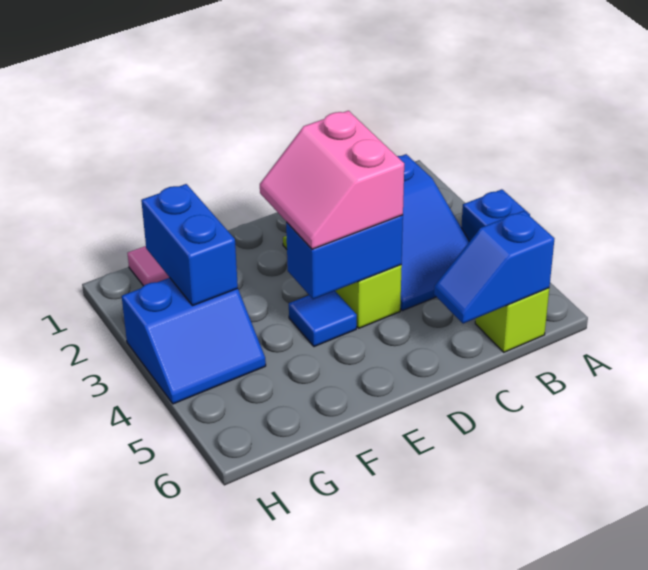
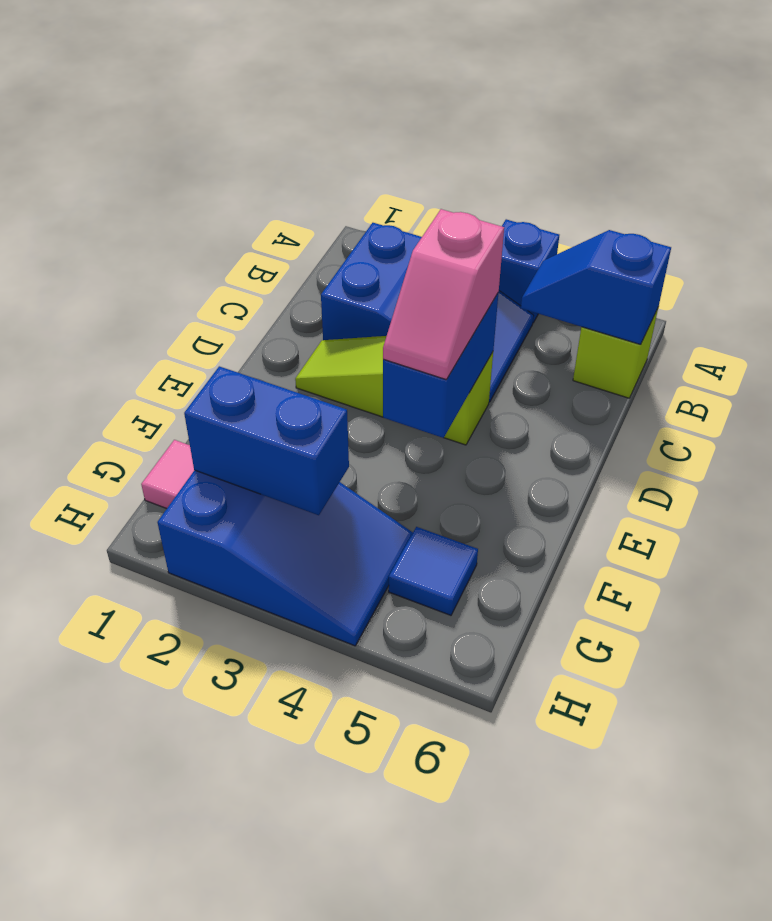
blue slope B6:C6 level 2 top B -> blue slope B5:B6 level 2 top 6
pink slope D3:E4 level 3 top D -> pink slope D4:E4 level 3 top D
blue tile E4 level 1 -> blue tile G5 level 1
blue slope G3:H4 level 1 top 3 -> blue slope G2:H4 level 1 top 2

